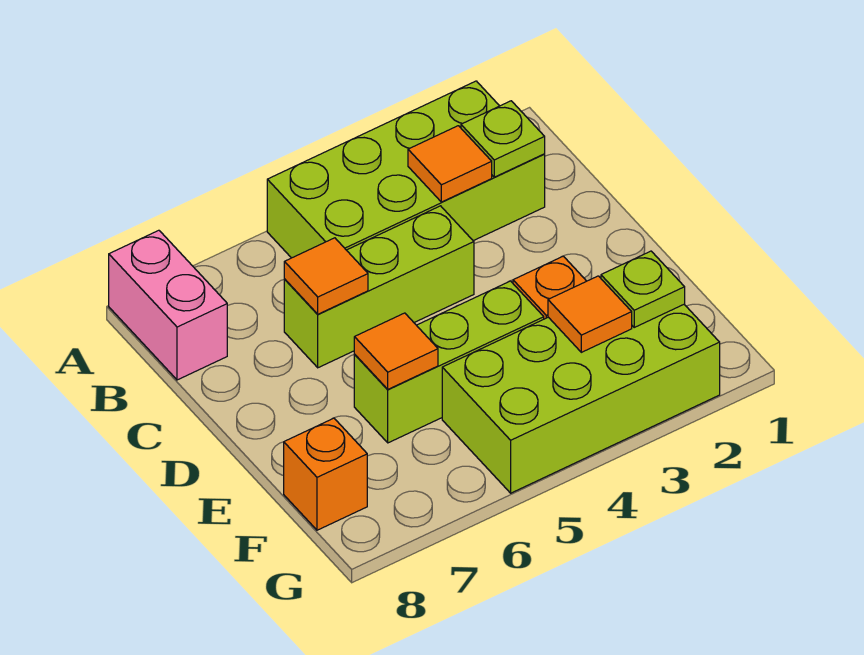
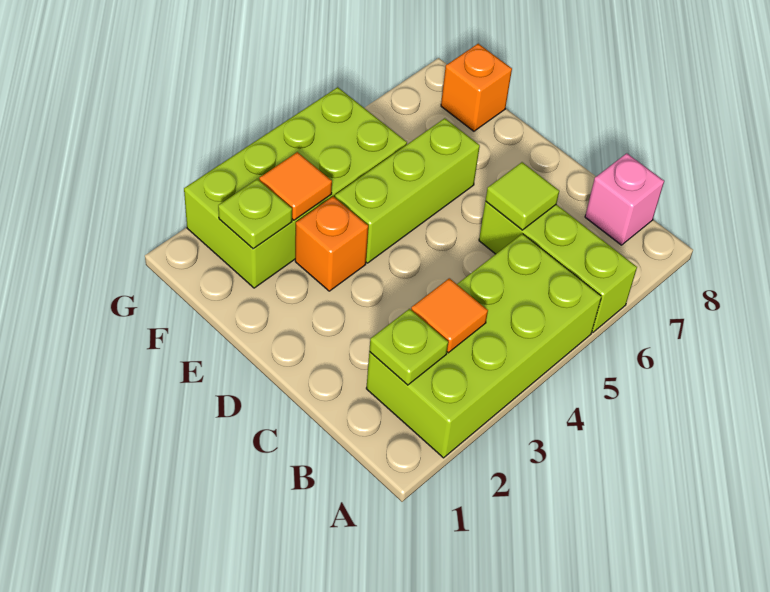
pink brick A8:B8 level 1 -> pink brick B8 level 1
lime brick C4:C6 level 1 -> lime brick A6:C6 level 1
orange tile C6 level 2 -> lime tile C6 level 2
orange tile E6 level 2 -> none

